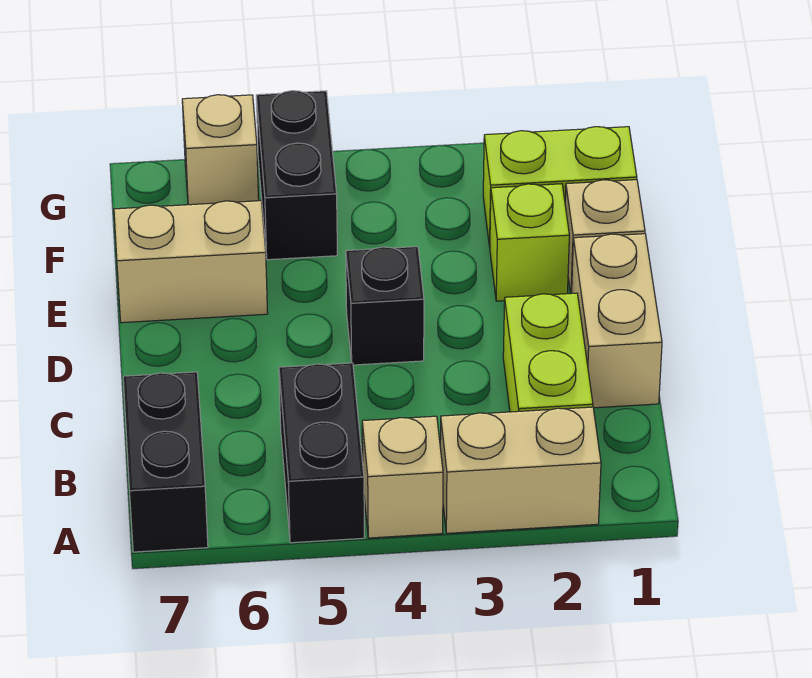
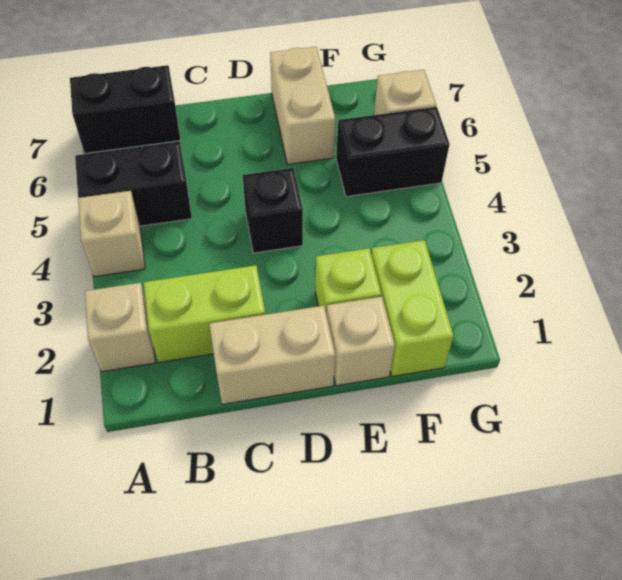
tan brick A2:A3 level 1 -> tan brick A2 level 1

